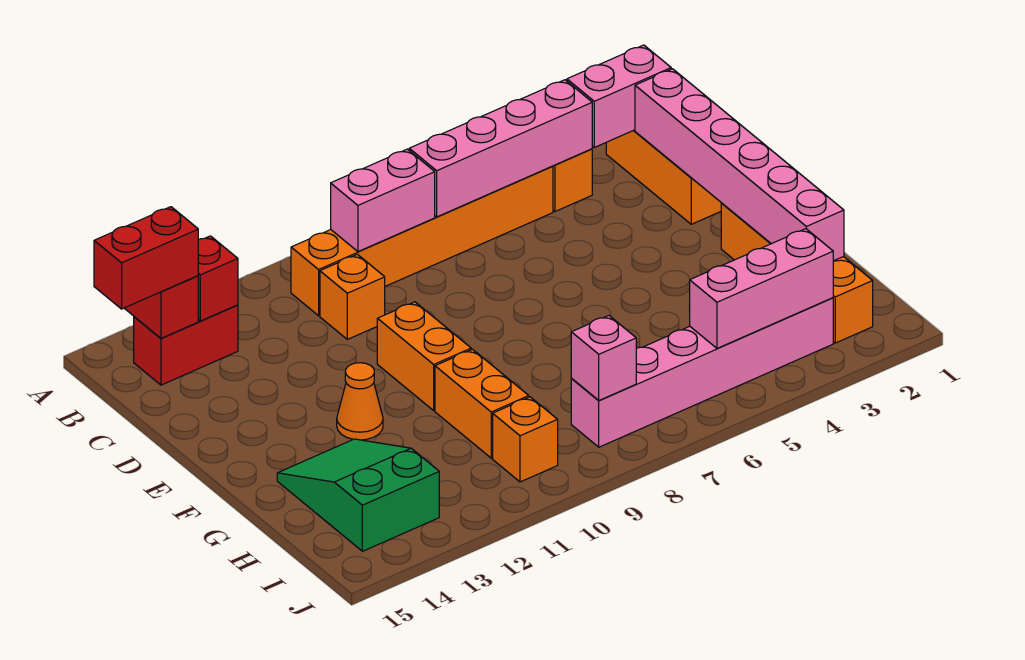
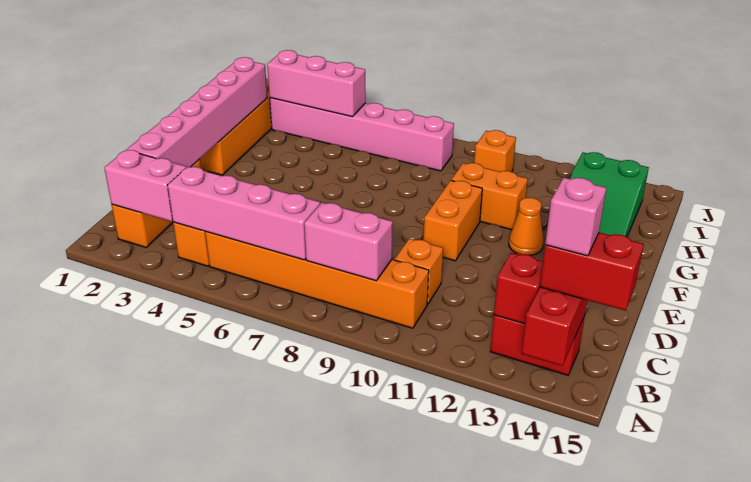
orange brick G10:H10 level 1 -> orange brick G10:G11 level 1
pink brick I8 level 2 -> pink brick B14 level 4

